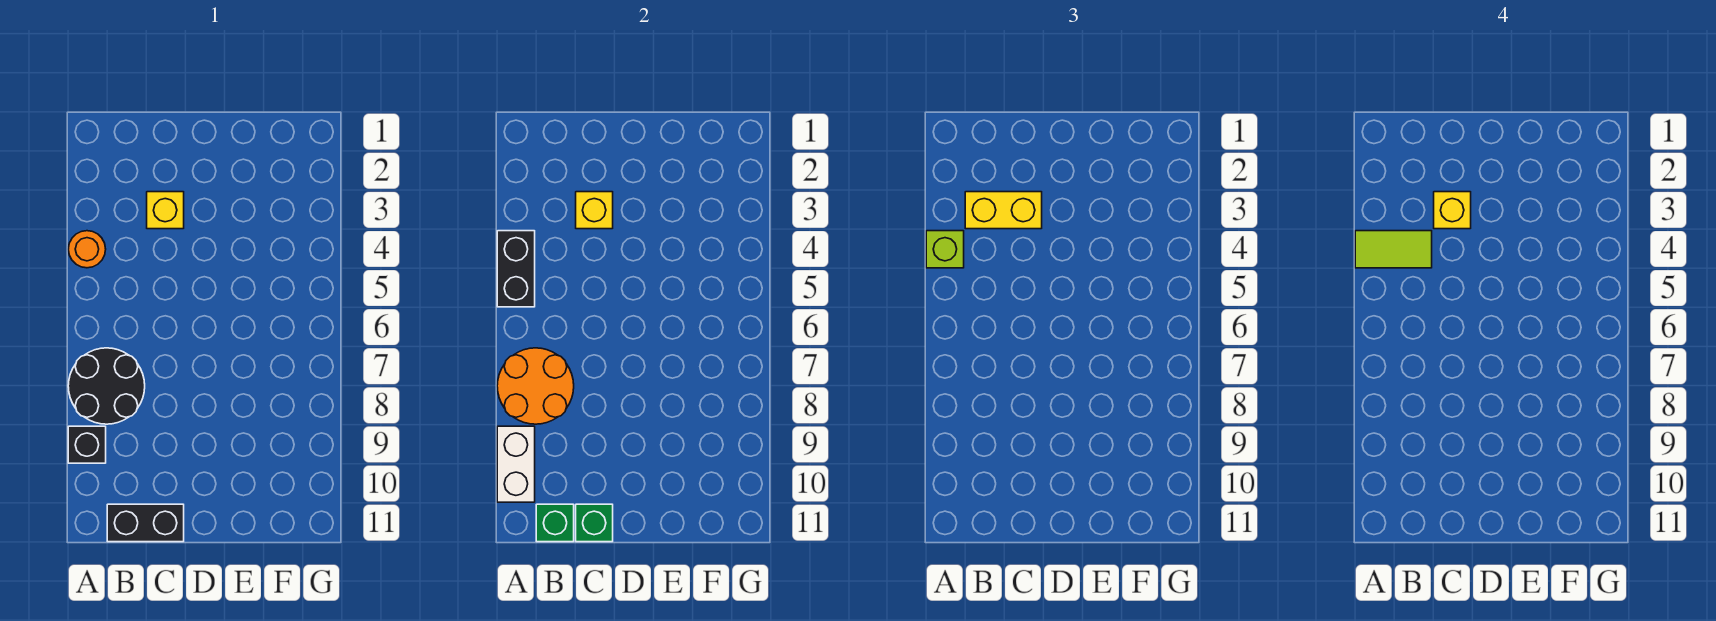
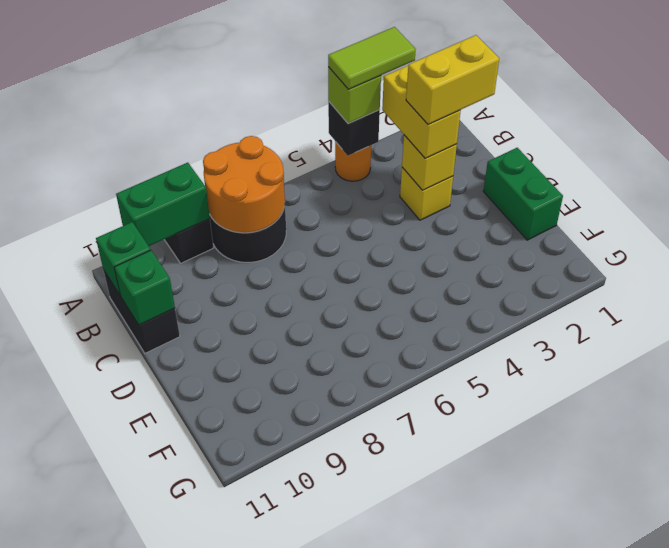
black brick A4:A5 level 2 -> black brick A4 level 2
lime tile A4:B4 level 4 -> lime tile A3:A4 level 4
white brick A9:A10 level 2 -> green brick A9:A10 level 2
yellow brick C3 level 4 -> yellow brick C2:C3 level 4
none -> green brick D1:E1 level 1

